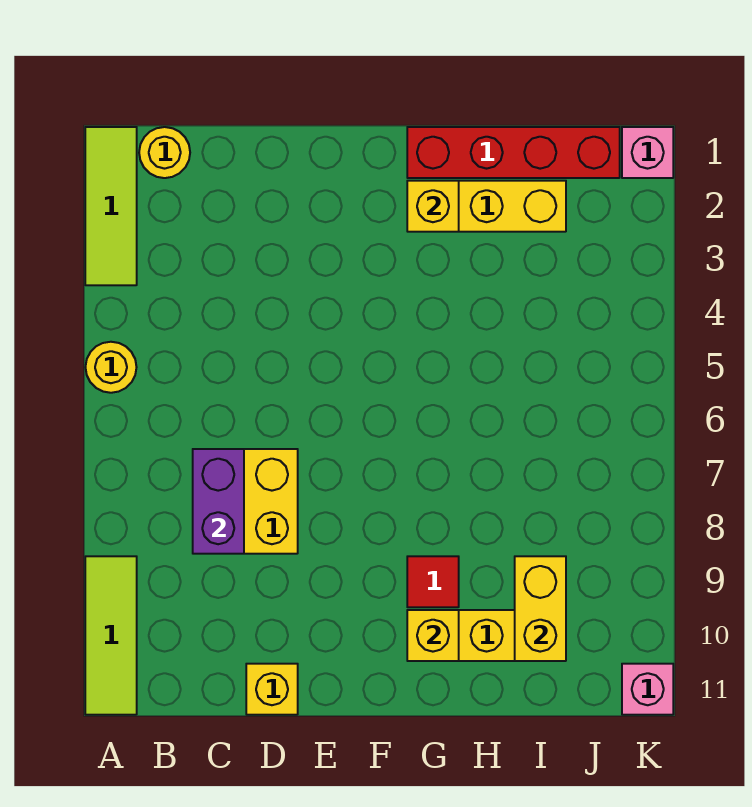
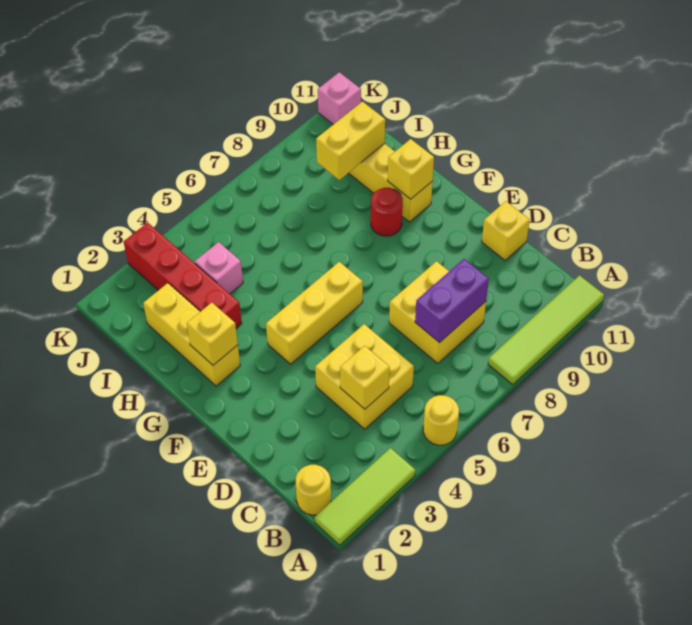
lime tile A9:A11 level 1 -> lime tile A8:A11 level 1
none -> yellow brick C4:D5 level 1
none -> yellow brick C4 level 2
none -> yellow brick F4:F6 level 1
red brick G1:J1 level 1 -> red brick H3:K3 level 1
red tile G9 level 1 -> red round brick G9 level 1
pink brick K1 level 1 -> pink brick I4 level 1

